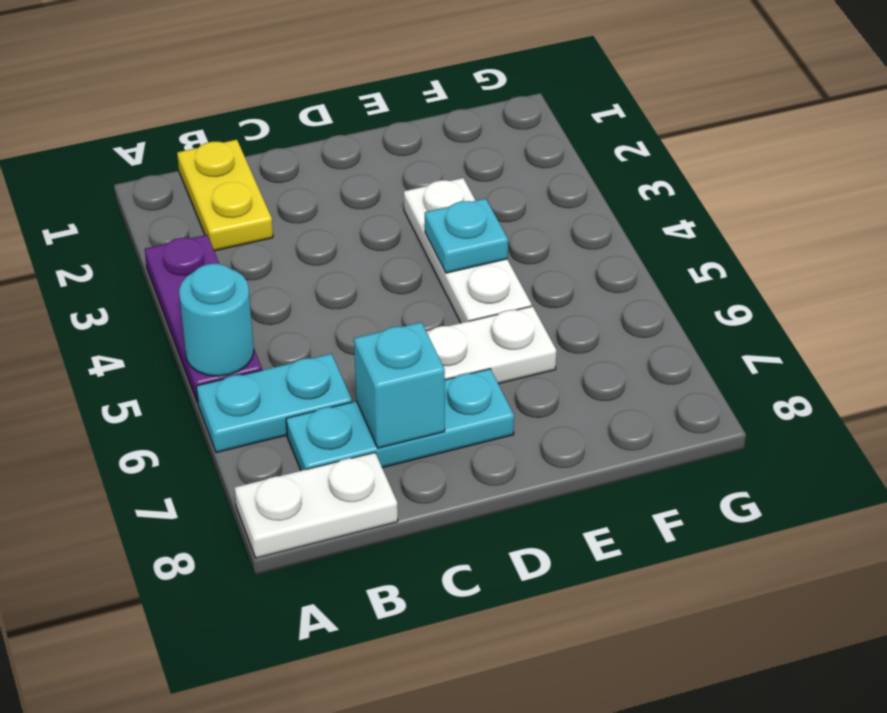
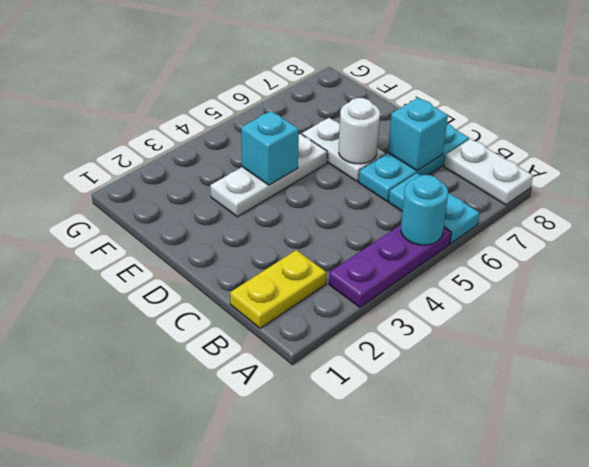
cyan plate B7:D7 level 1 -> cyan plate C6:C8 level 1
none -> white round brick D6 level 2
cyan plate E4 level 2 -> cyan brick E4 level 2

